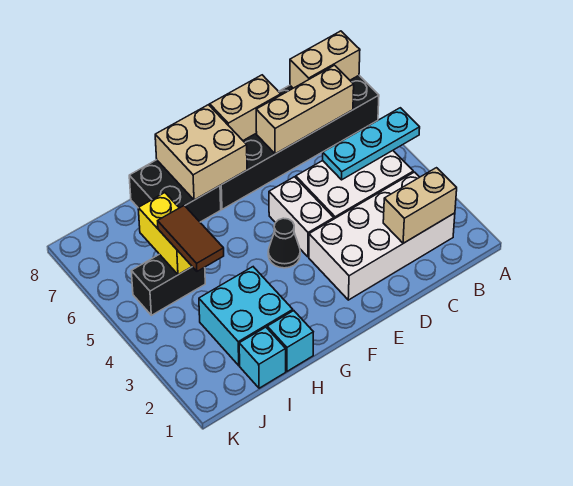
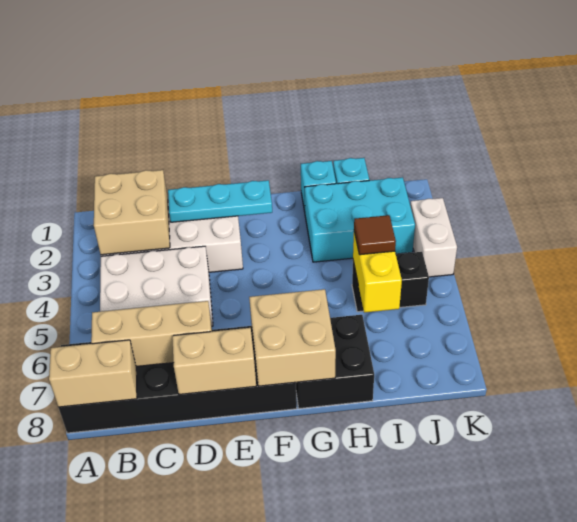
cyan plate A5:C5 level 2 -> cyan plate D2:F2 level 2
tan brick B2:C2 level 2 -> tan brick B2:C3 level 2
white brick E4:E5 level 1 -> white brick K3:K4 level 1
black cone F4 level 1 -> none
cyan brick H2:I3 level 1 -> cyan brick H2:J3 level 1
brown tile I4:I5 level 3 -> brown tile I5 level 3

